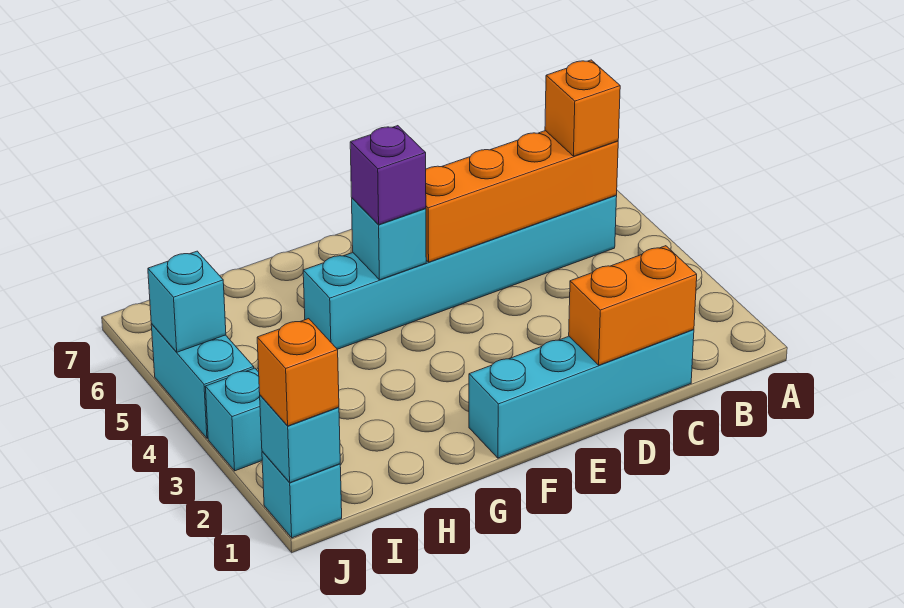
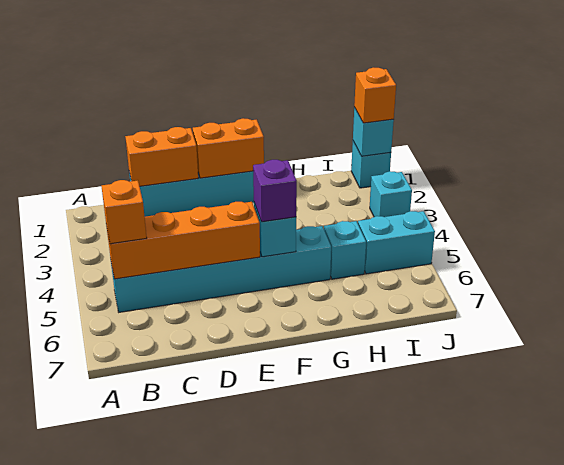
none -> orange brick E1:F1 level 2
cyan brick J4:J5 level 1 -> cyan brick I5:J5 level 1
cyan brick J5 level 2 -> cyan brick H5 level 1

